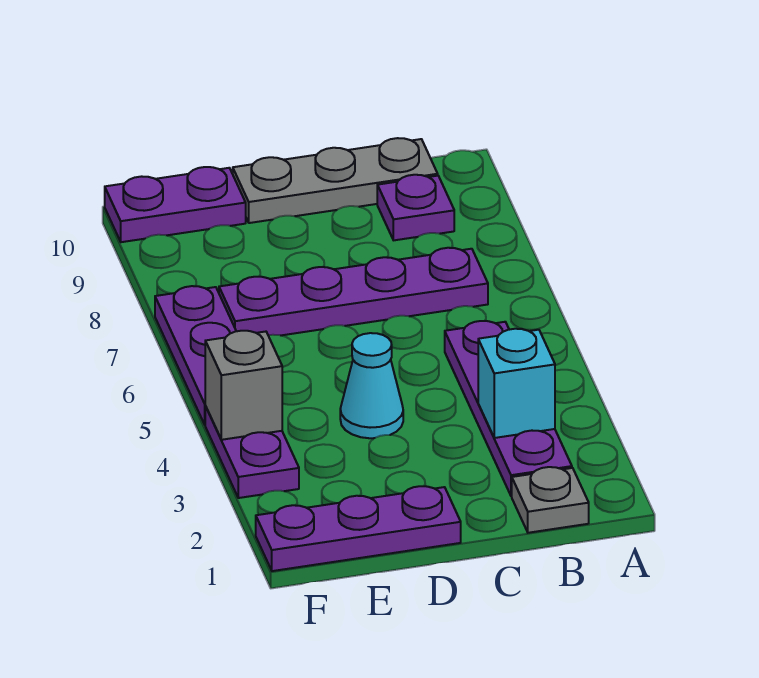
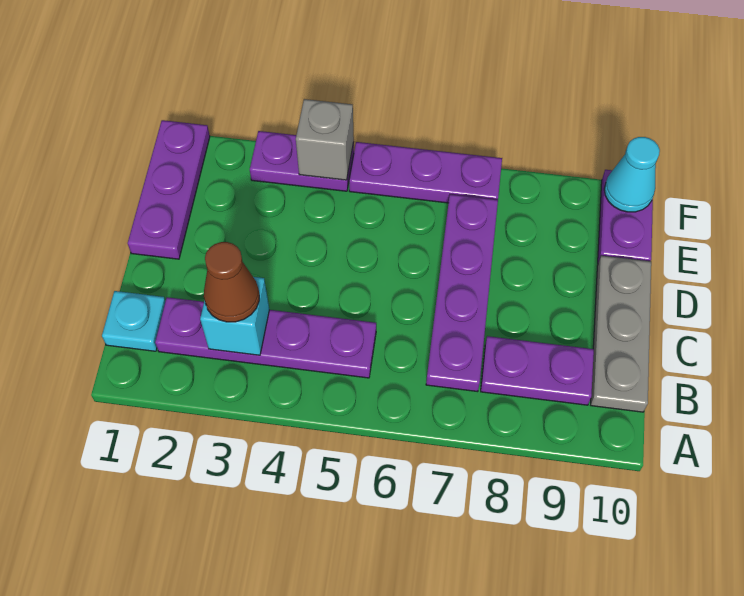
grey plate B1 level 1 -> cyan plate B1 level 1
none -> brown cone B3 level 3
purple plate B9 level 1 -> purple plate B8:B9 level 1
cyan cone D4 level 1 -> cyan cone F10 level 2

